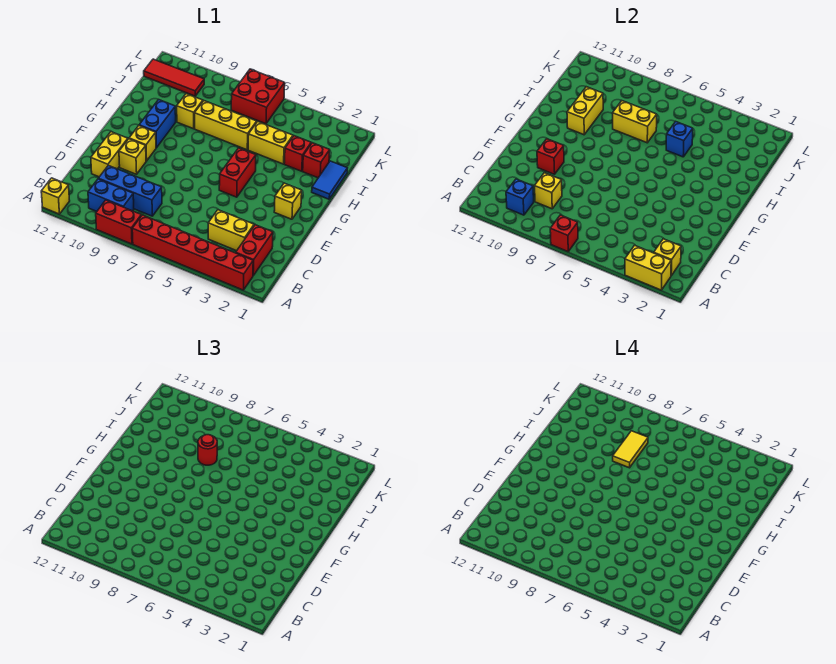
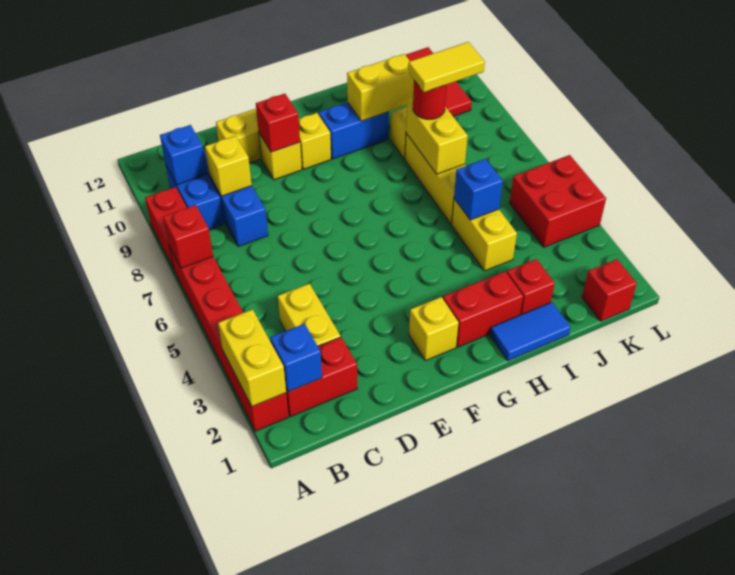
yellow brick A12 level 1 -> none
yellow brick B2 level 2 -> blue brick B2 level 2
red brick F5:G5 level 1 -> red brick G2:H2 level 1
red brick I3 level 1 -> red brick K1 level 1
red brick K6:L7 level 1 -> red brick K4:L5 level 1

